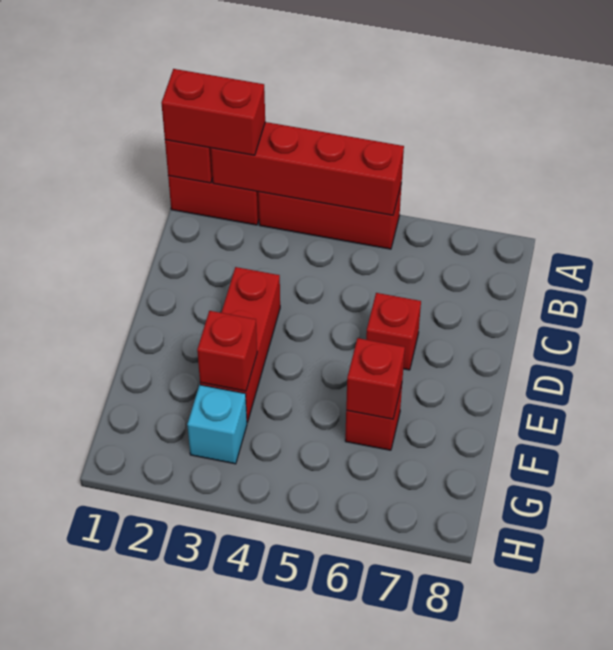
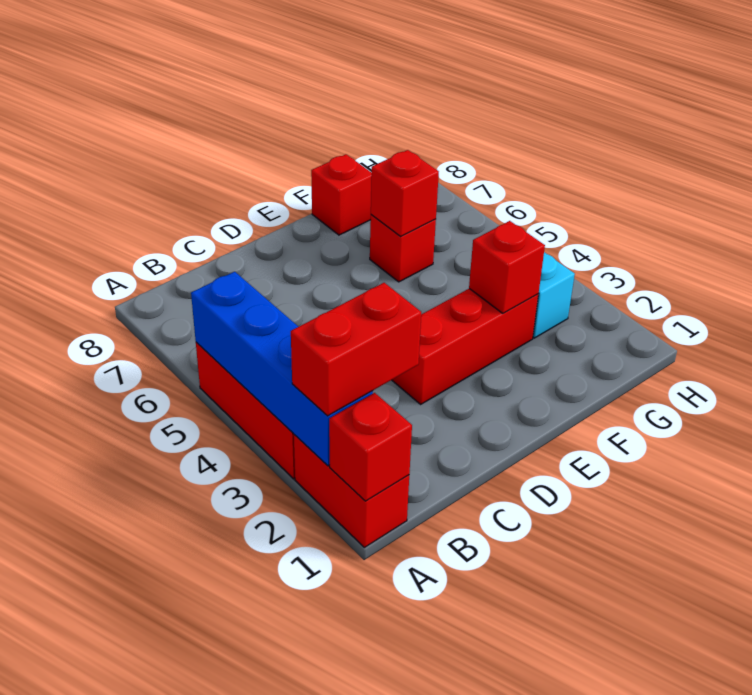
red brick A1:A2 level 3 -> red brick A2:B2 level 3
red brick A2:A5 level 2 -> blue brick A2:A5 level 2
red brick D6 level 1 -> red brick F8 level 1

